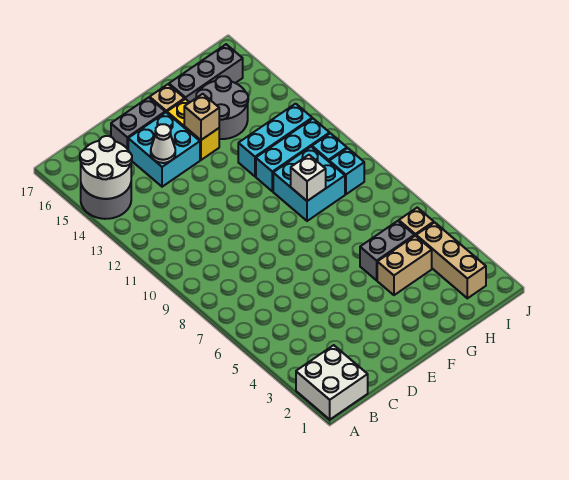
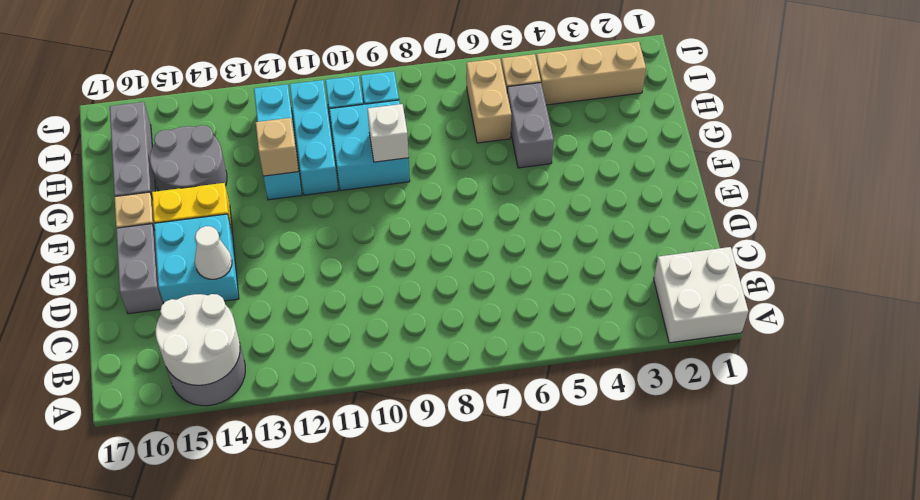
tan brick F14 level 2 -> tan brick G12 level 2
tan brick G4:H4 level 1 -> tan brick H6:I6 level 1

